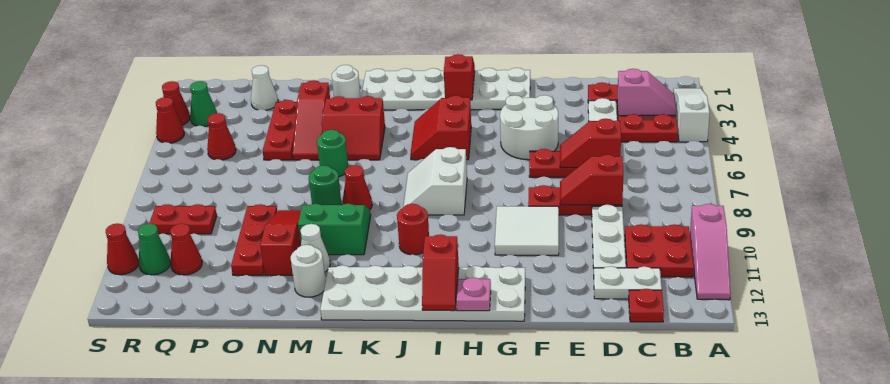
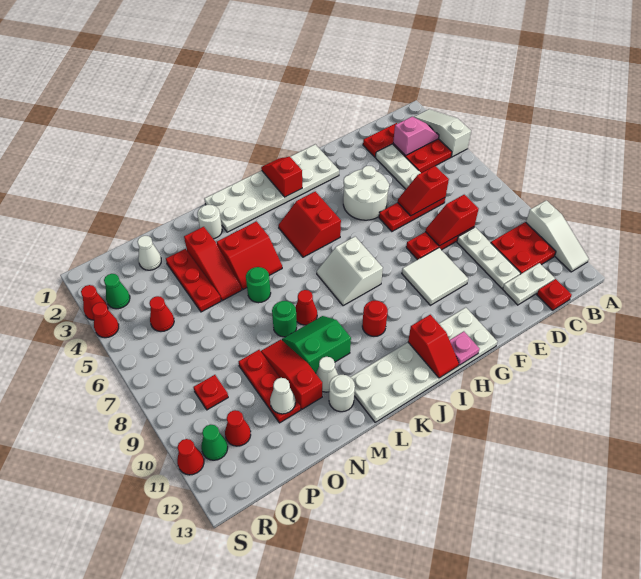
pink slope A10:A12 level 1 top 10 -> white slope A10:A12 level 1 top 10
none -> white cone O11 level 2
red plate Q9:R9 level 1 -> red plate Q9 level 1

